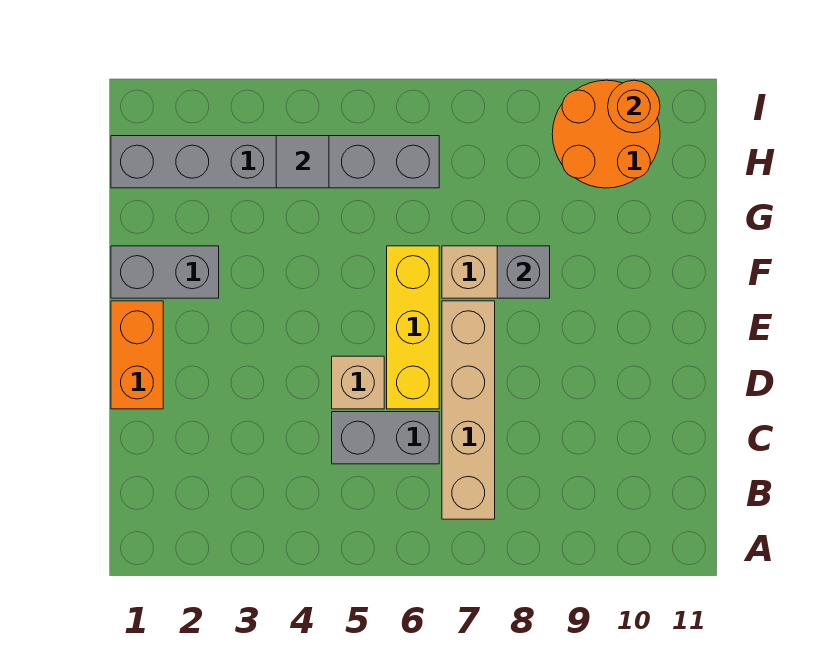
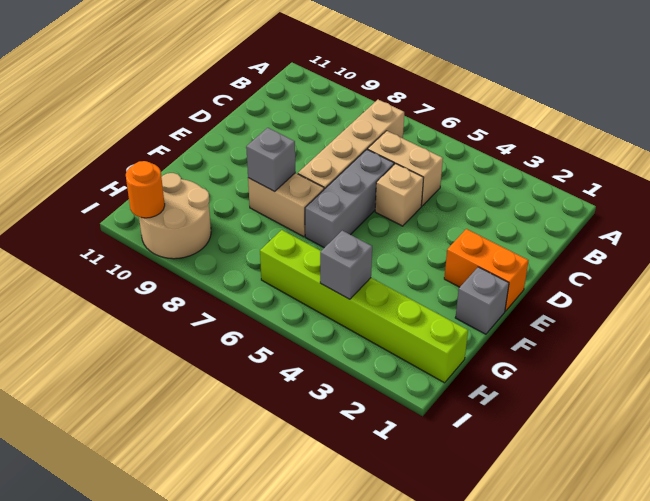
grey brick C5:C6 level 1 -> tan brick C5:C6 level 1
orange brick D1:E1 level 1 -> orange brick E1:E2 level 1
yellow brick D6:F6 level 1 -> grey brick D6:F6 level 1
grey brick F1:F2 level 1 -> grey brick F1 level 1
grey brick H1:H6 level 1 -> lime brick H1:H6 level 1
grey tile H4 level 2 -> grey brick H4 level 2
orange round brick H9:I10 level 1 -> tan round brick H9:I10 level 1

